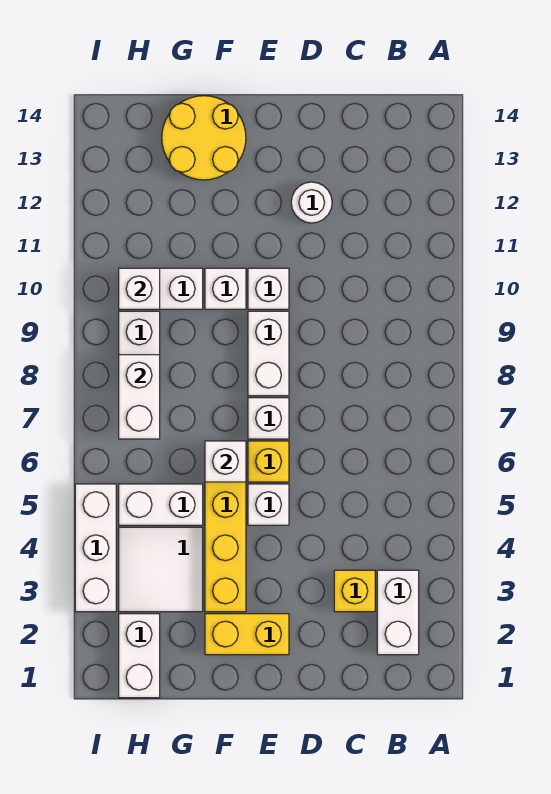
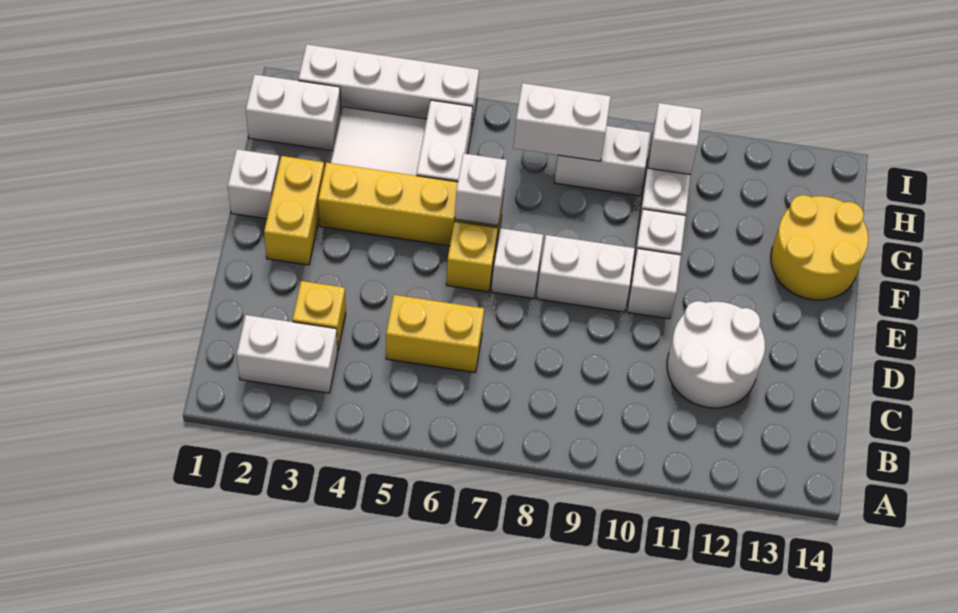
none -> yellow brick C5:C6 level 1
white round brick D12 level 1 -> white round brick C11:D12 level 1
white brick E5 level 1 -> white brick F1 level 1
white brick I3:I5 level 1 -> white brick I2:I5 level 1

